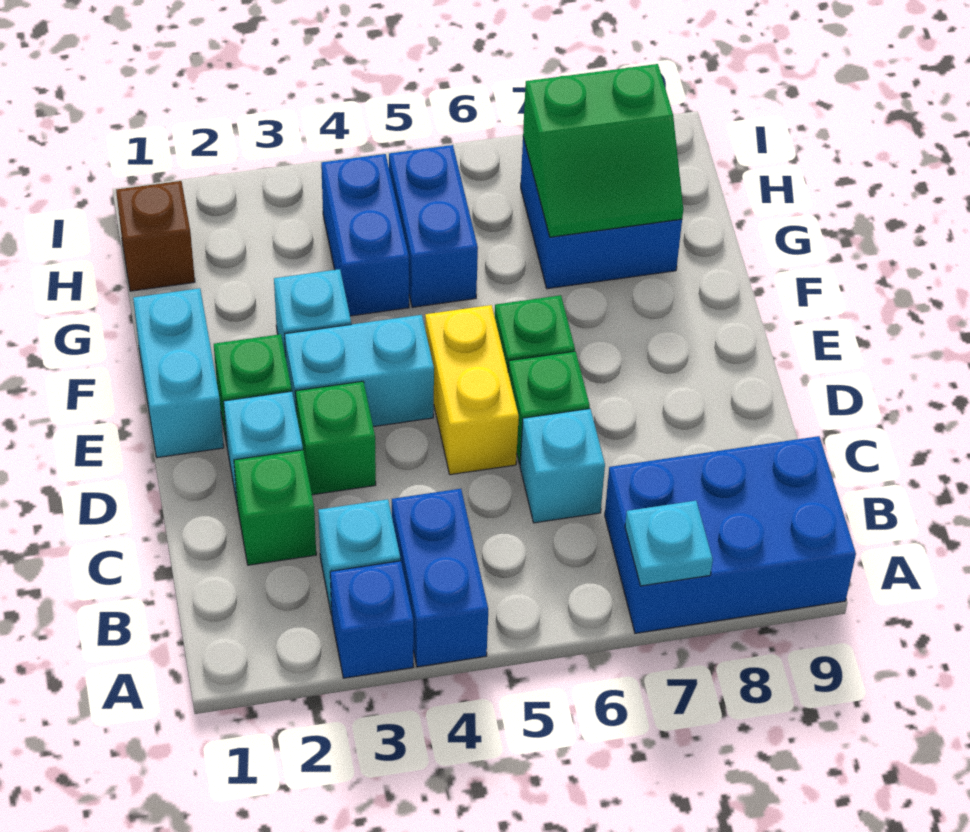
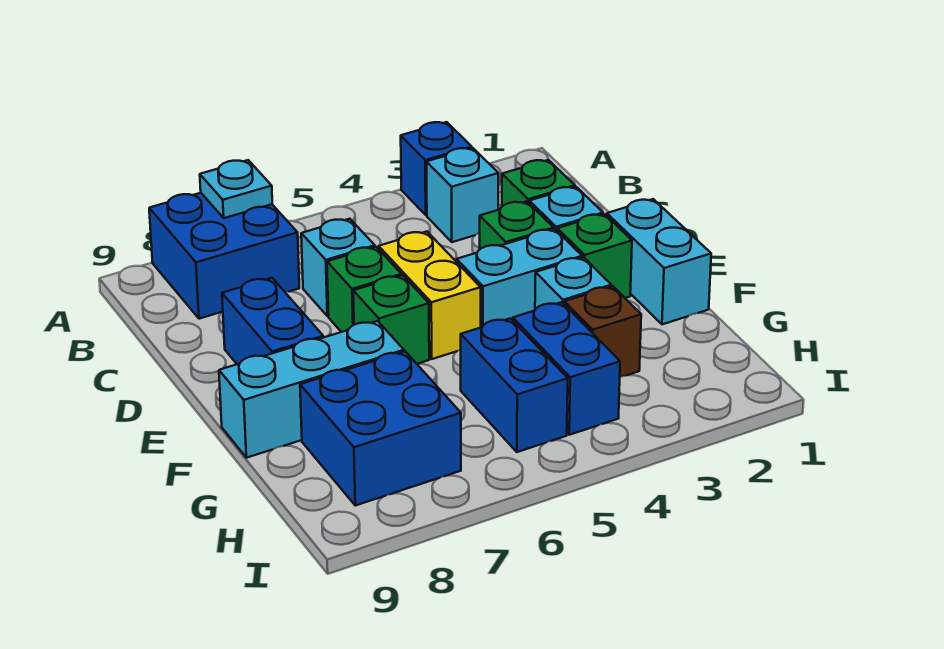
blue brick A4:B4 level 1 -> blue brick D8:E8 level 1
blue brick A7:B9 level 1 -> blue brick A7:B8 level 1
none -> cyan brick F7:F9 level 1
green slope G7:H8 level 2 top H -> none
brown brick H1 level 1 -> brown brick G3 level 1

